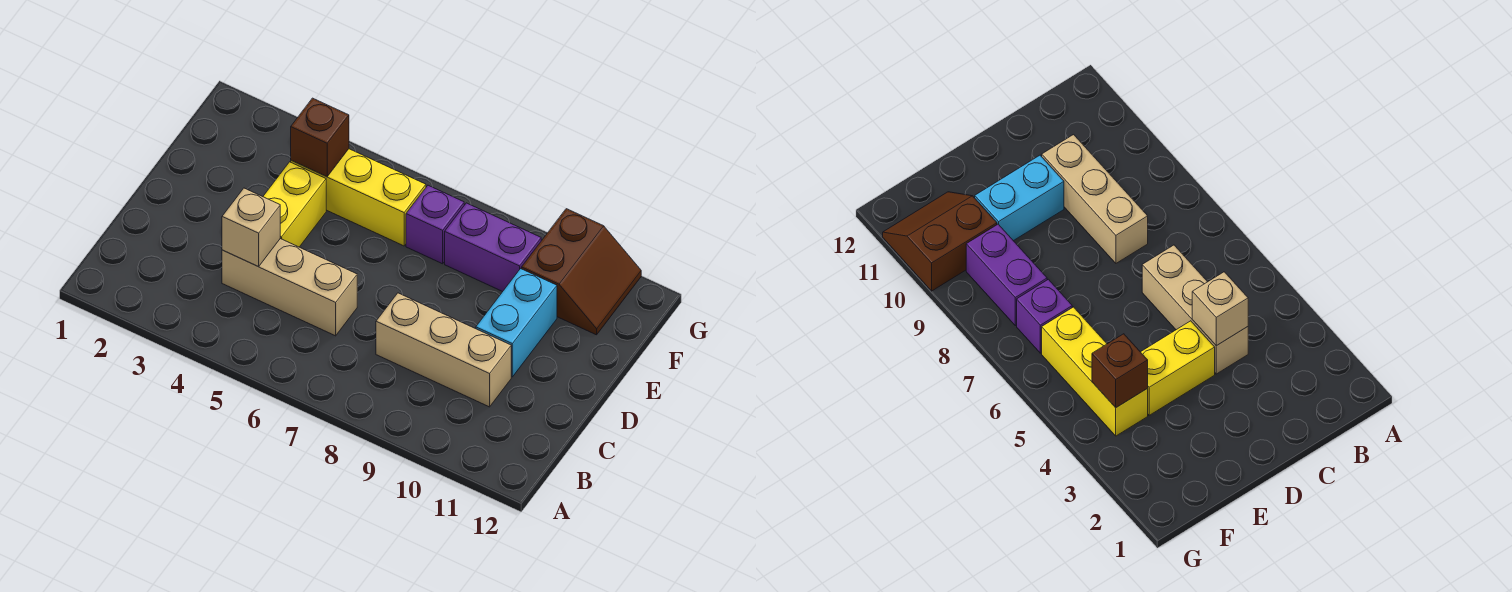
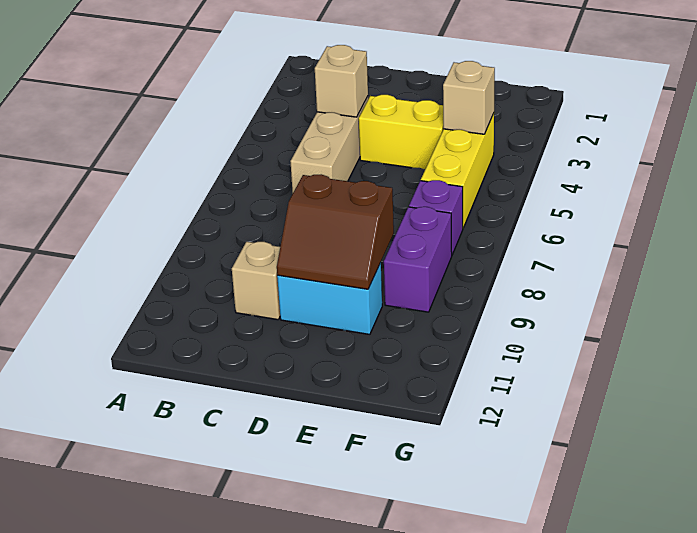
tan brick C8:C10 level 1 -> tan brick C10 level 1
brown brick F4 level 2 -> tan brick F4 level 2
brown slope F10:G11 level 1 top 10 -> brown slope D9:E10 level 2 top 9

